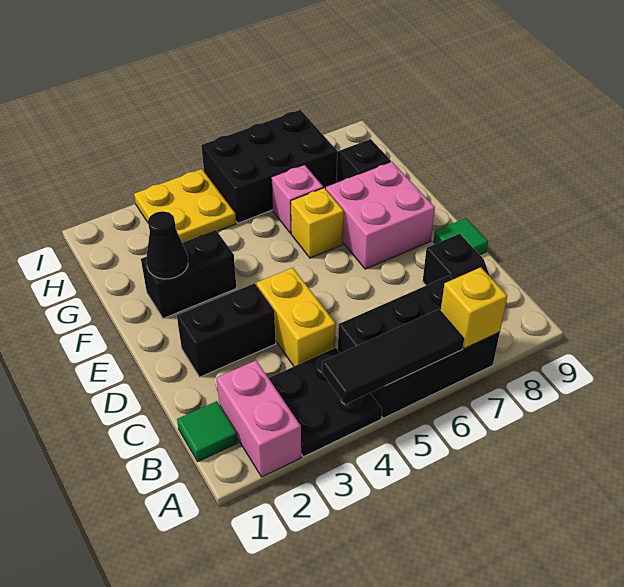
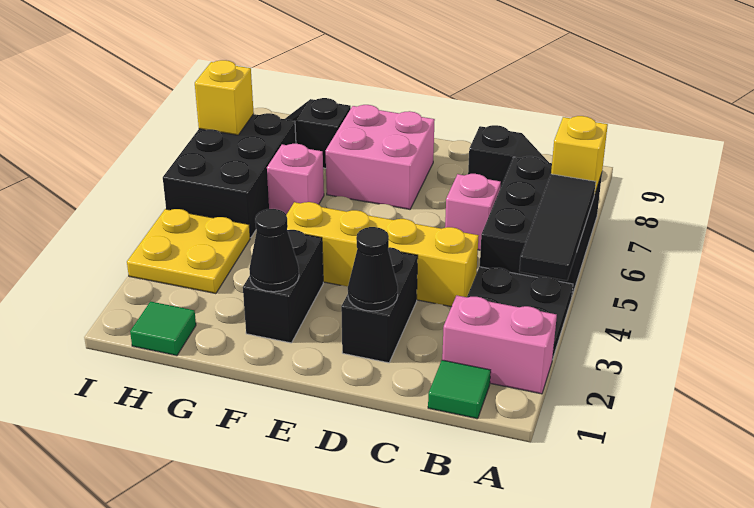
yellow brick C4:D4 level 1 -> yellow brick C4:F4 level 1
none -> pink brick C6 level 1
none -> black cone D2 level 2
green tile D9 level 1 -> green tile H1 level 1
yellow brick F6 level 1 -> yellow brick I7 level 2

